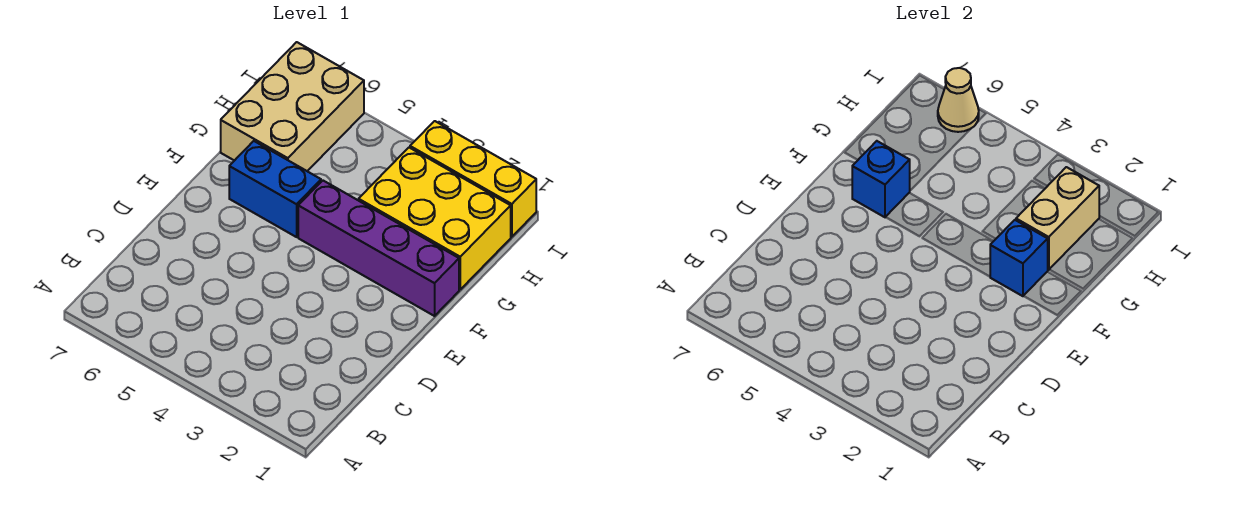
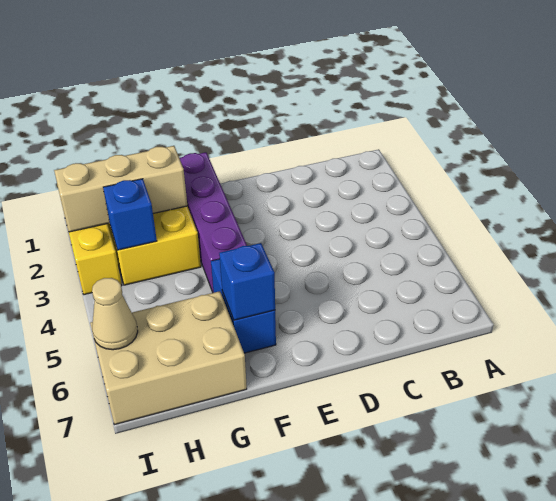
blue brick F2 level 2 -> blue brick H3 level 2
tan brick G2:H2 level 2 -> tan brick G2:I2 level 2

